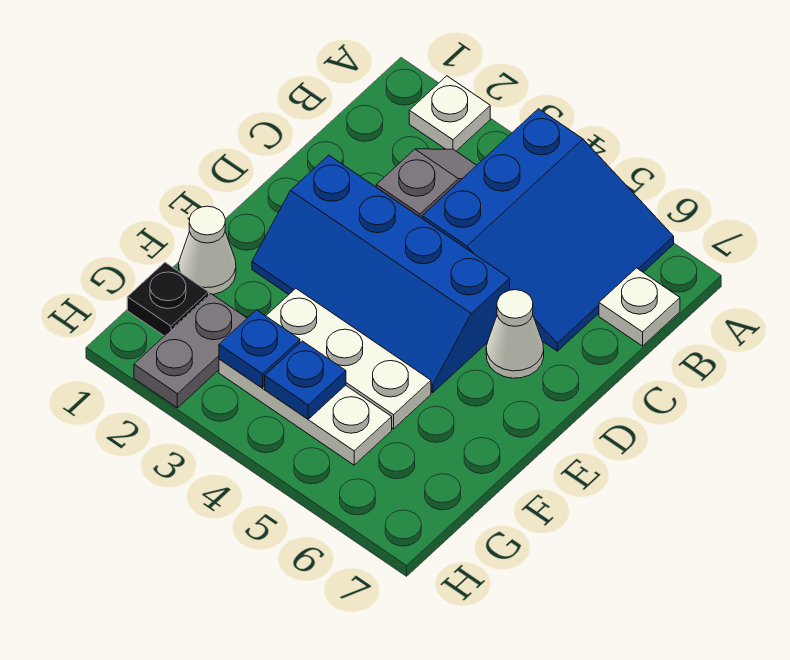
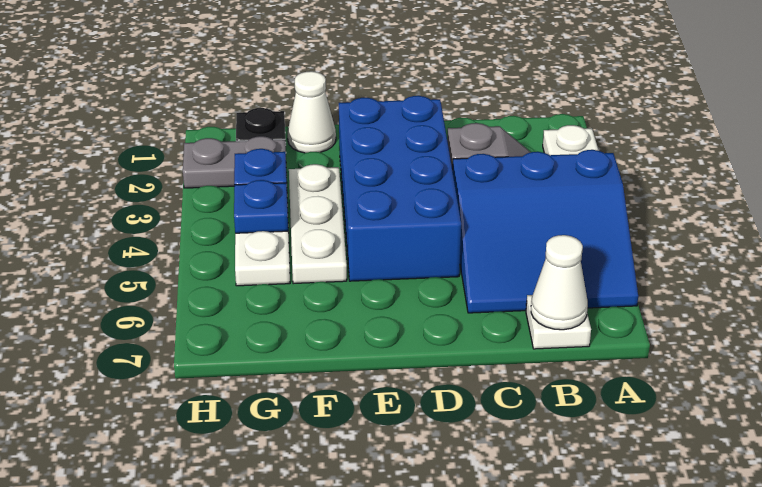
blue slope D2:E5 level 1 top D -> blue brick D2:E5 level 1
white cone D6 level 1 -> white cone B7 level 2

